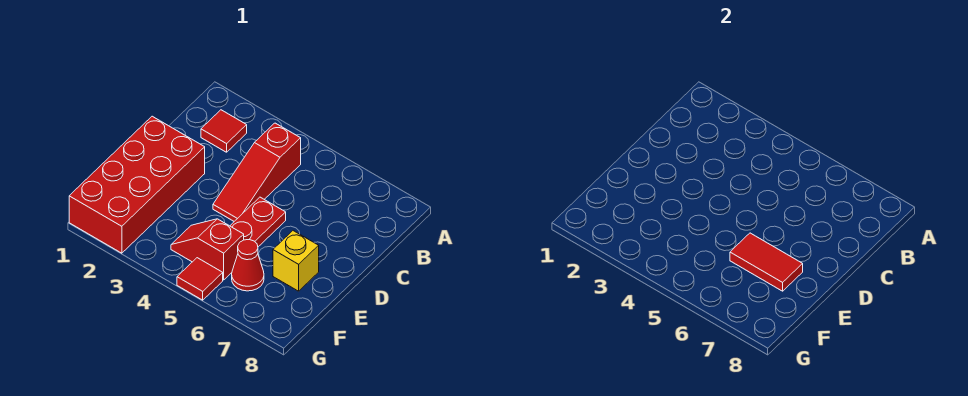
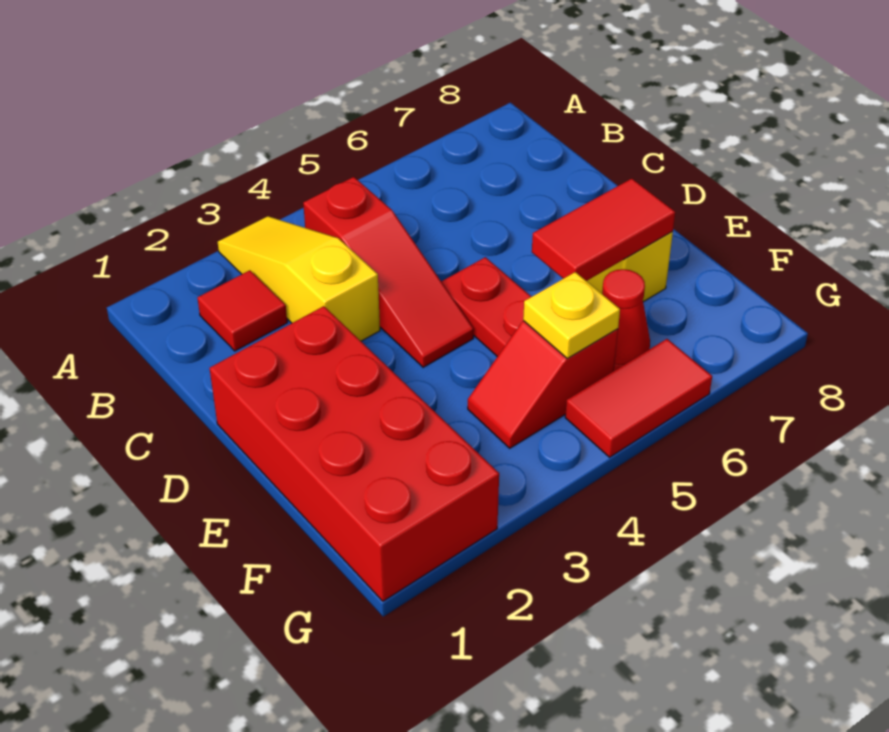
none -> yellow slope A3:C3 level 1 top C
none -> yellow plate F5 level 2
red tile G5 level 1 -> red tile G5:G6 level 1

